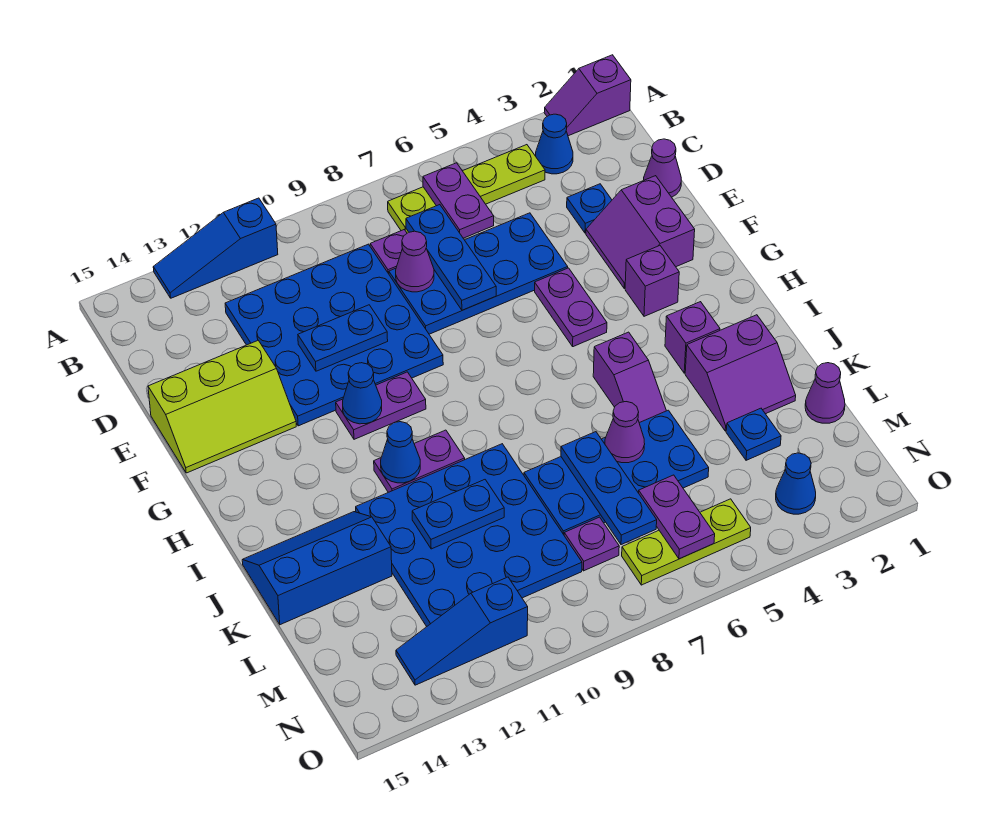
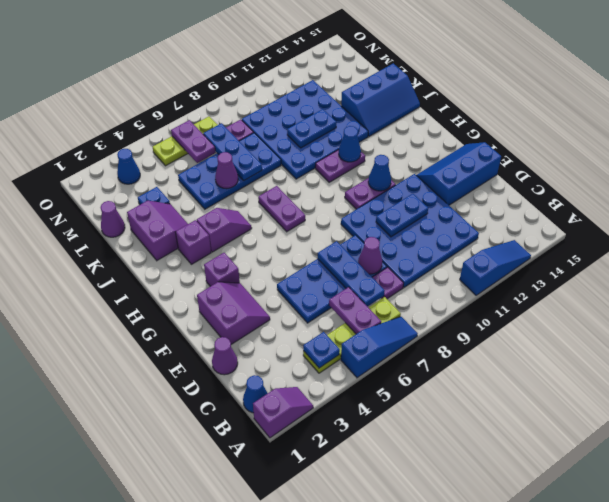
blue cone B3 level 1 -> blue cone B1 level 1
blue plate D3 level 1 -> blue plate B4 level 2
lime slope E13:F15 level 1 top E -> blue slope E13:F15 level 1 top E
purple plate F5:G5 level 1 -> purple plate H7:I7 level 1
purple slope I5:J5 level 1 top I -> purple slope I4:I5 level 1 top 4
purple slope J2:K3 level 1 top J -> purple slope J2:K3 level 1 top 2
blue slope N11:N13 level 1 top 11 -> blue slope A5:A7 level 1 top 5

